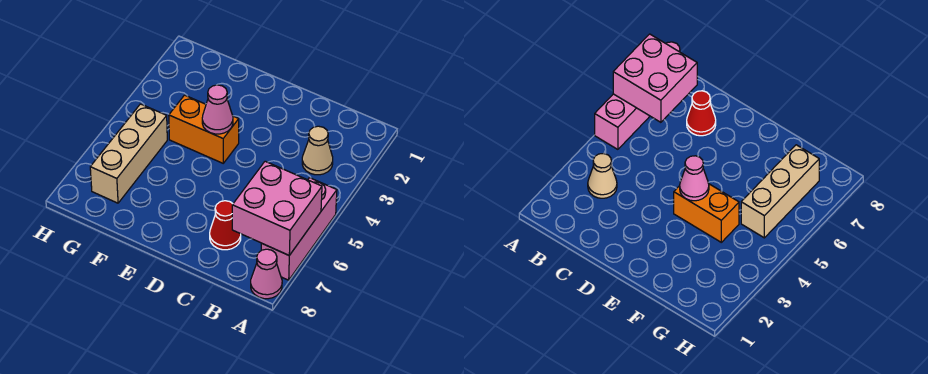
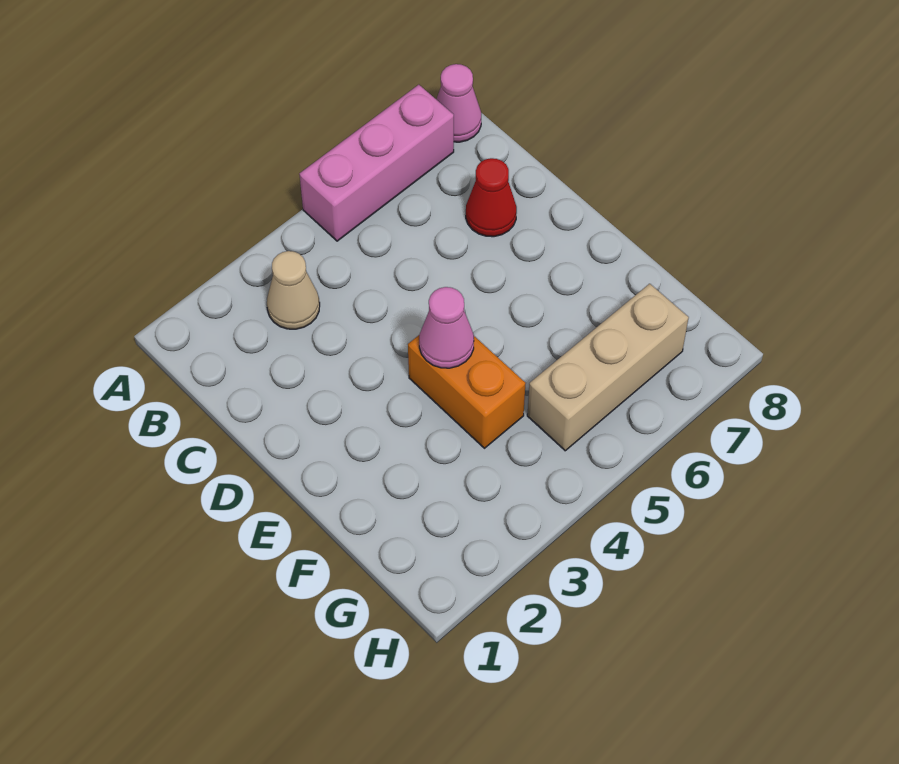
pink brick A6:B7 level 2 -> none

